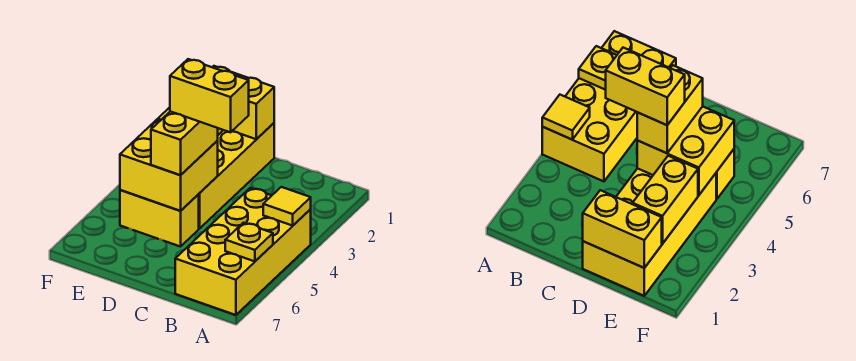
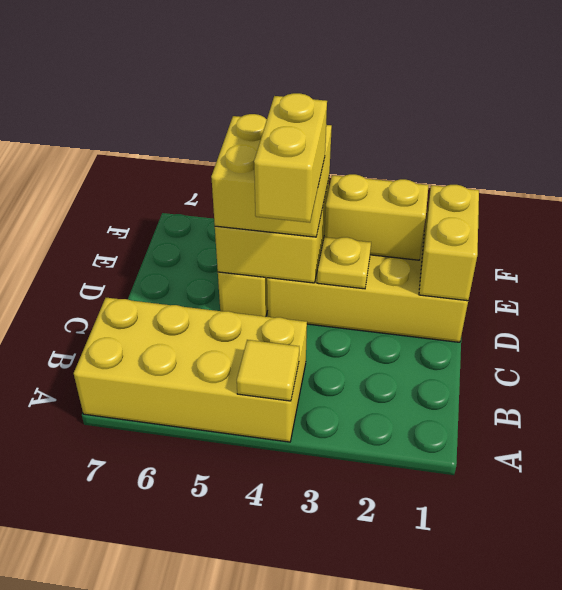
yellow plate A6 level 2 -> yellow plate D3 level 2
yellow brick D4:D5 level 3 -> yellow brick D4:E5 level 3

